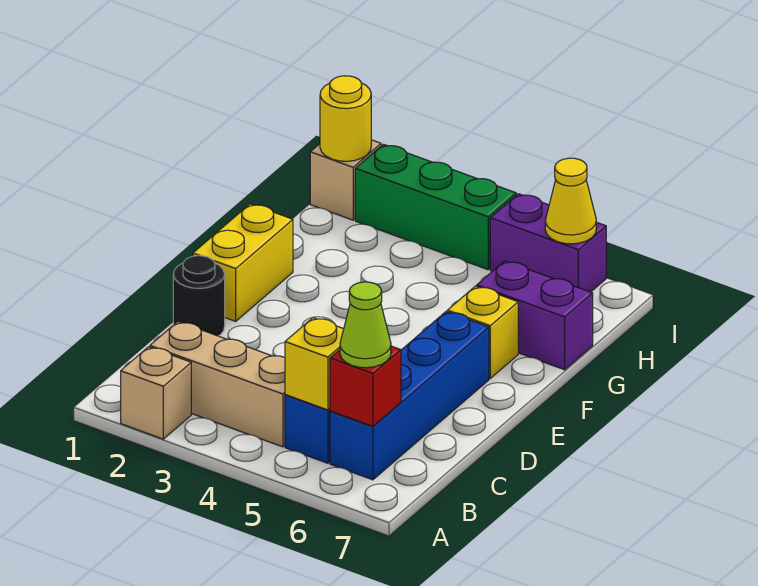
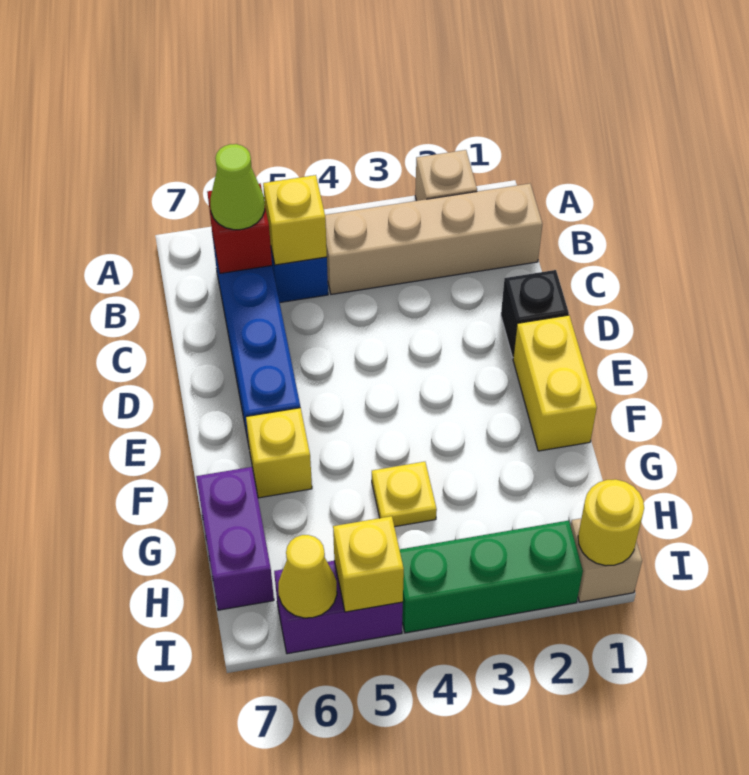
tan brick B2:B4 level 1 -> tan brick B1:B4 level 1
black round brick D1 level 1 -> black brick D1 level 1
none -> yellow plate G4 level 1
purple brick G6:G7 level 1 -> purple brick G7:H7 level 1
none -> yellow brick I5 level 2

